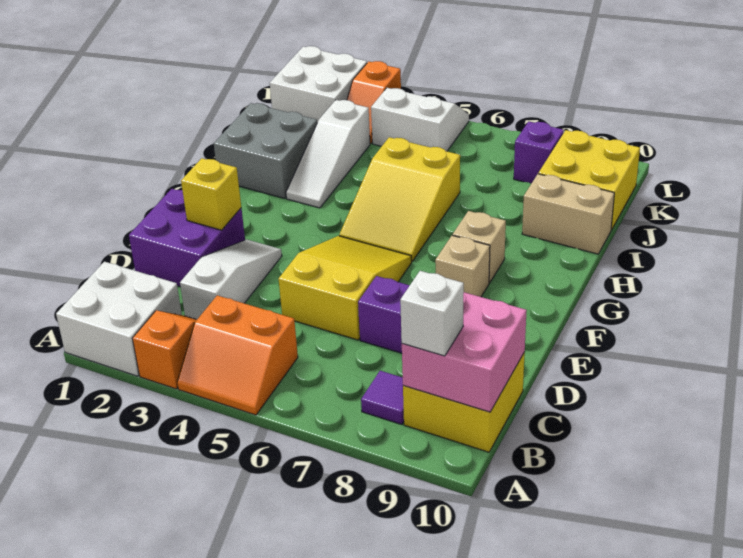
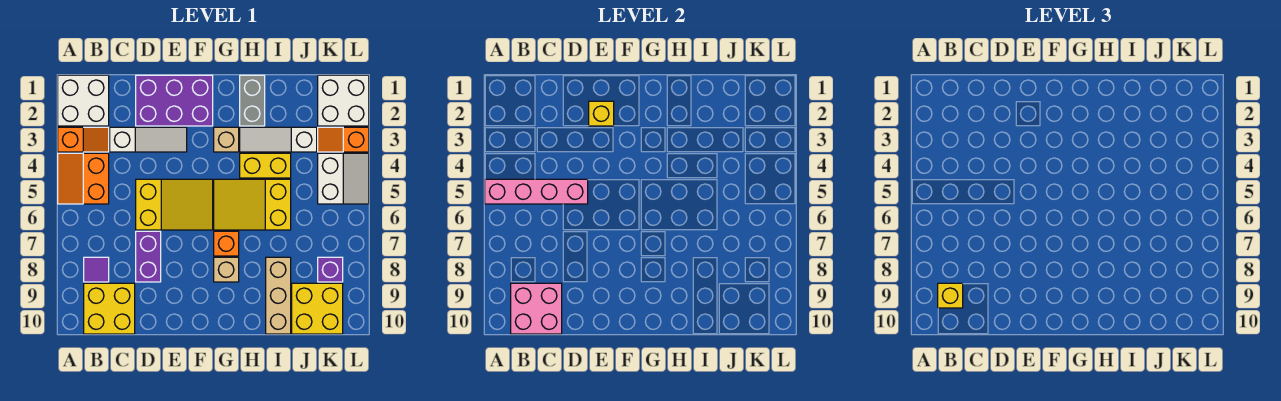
none -> pink brick A5:D5 level 2
white brick B9 level 3 -> yellow brick B9 level 3
purple brick D1:E2 level 1 -> purple brick D1:F2 level 1
tan brick F8 level 1 -> tan brick G3 level 1
none -> orange brick G7 level 1
grey brick H1:I2 level 1 -> grey brick H1:H2 level 1
none -> yellow brick H4:I4 level 1
tan brick I9:I10 level 1 -> tan brick I8:I10 level 1

